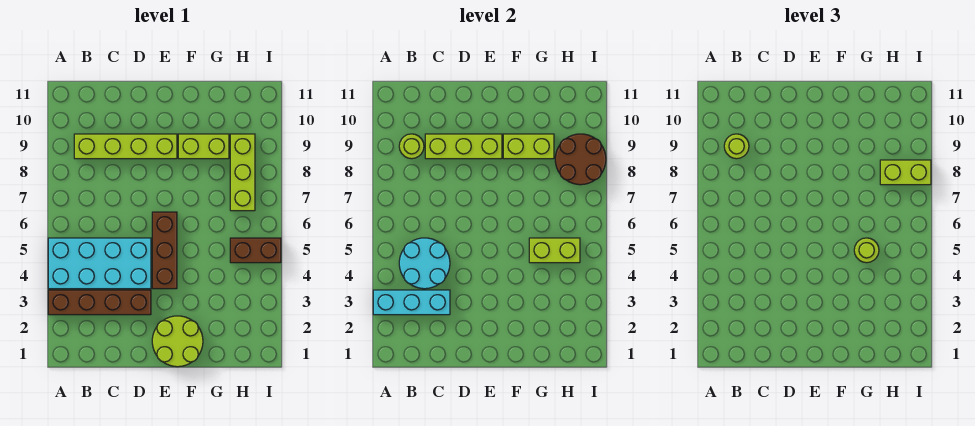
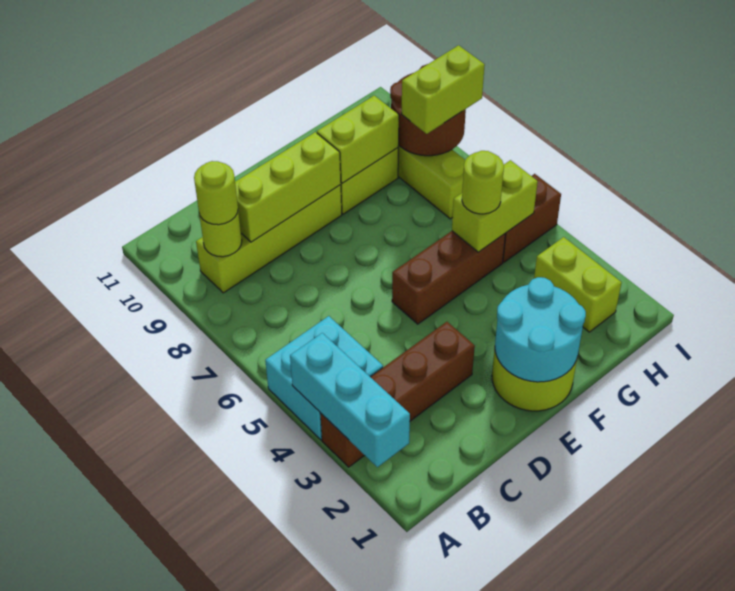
cyan brick A3:C3 level 2 -> cyan brick A2:A4 level 2
cyan brick A4:D5 level 1 -> cyan brick A4:B5 level 1
cyan round brick B4:C5 level 2 -> cyan round brick E1:F2 level 2
brown brick E4:E6 level 1 -> brown brick E5:G5 level 1
none -> lime brick H2:H3 level 1

